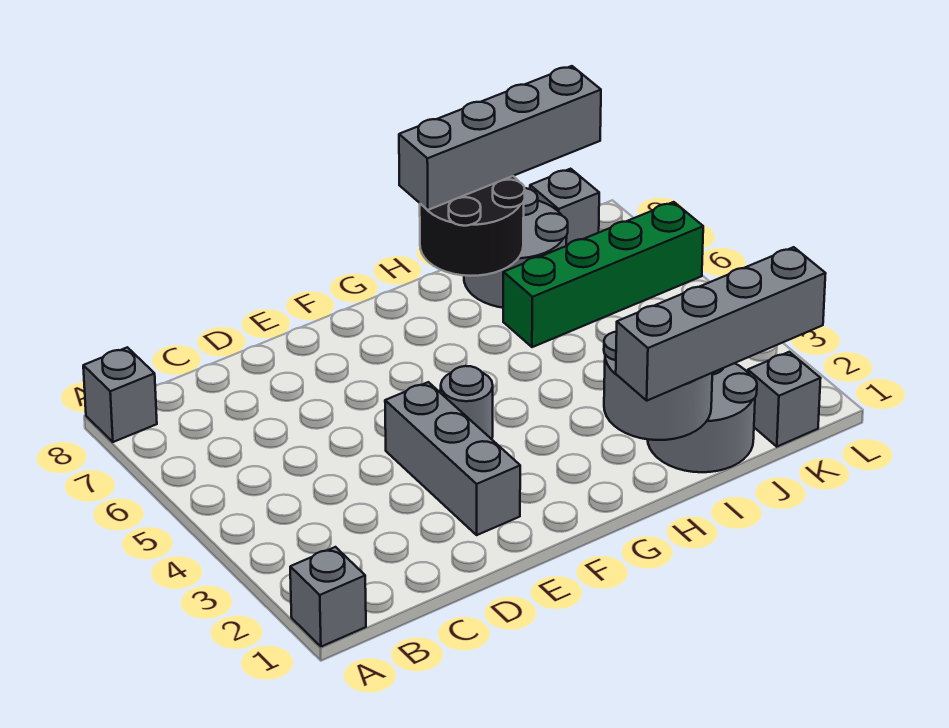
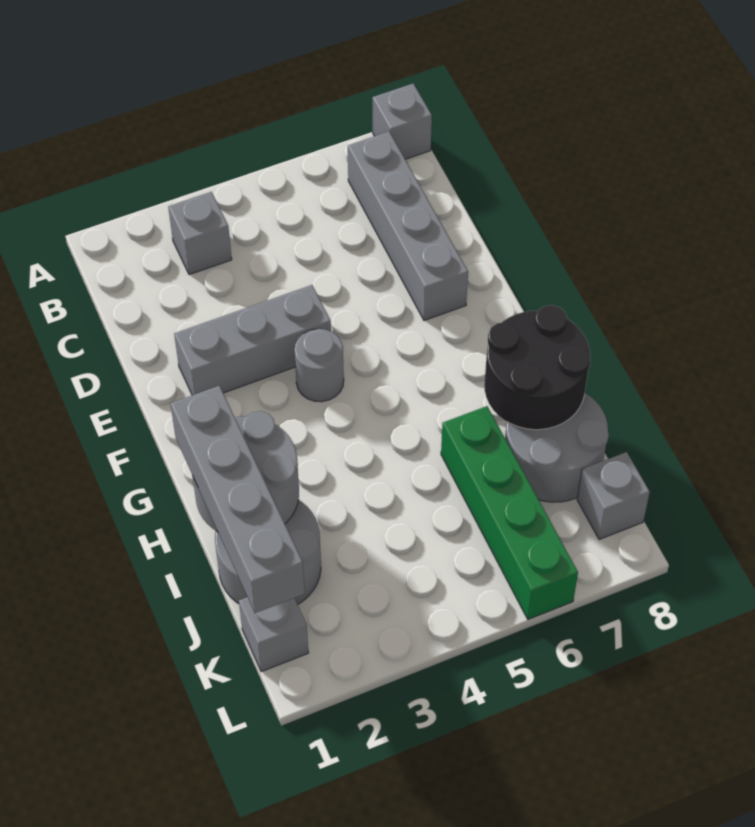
grey brick A1 level 1 -> grey brick B3 level 1
grey brick H8:K8 level 3 -> grey brick B7:E7 level 1

